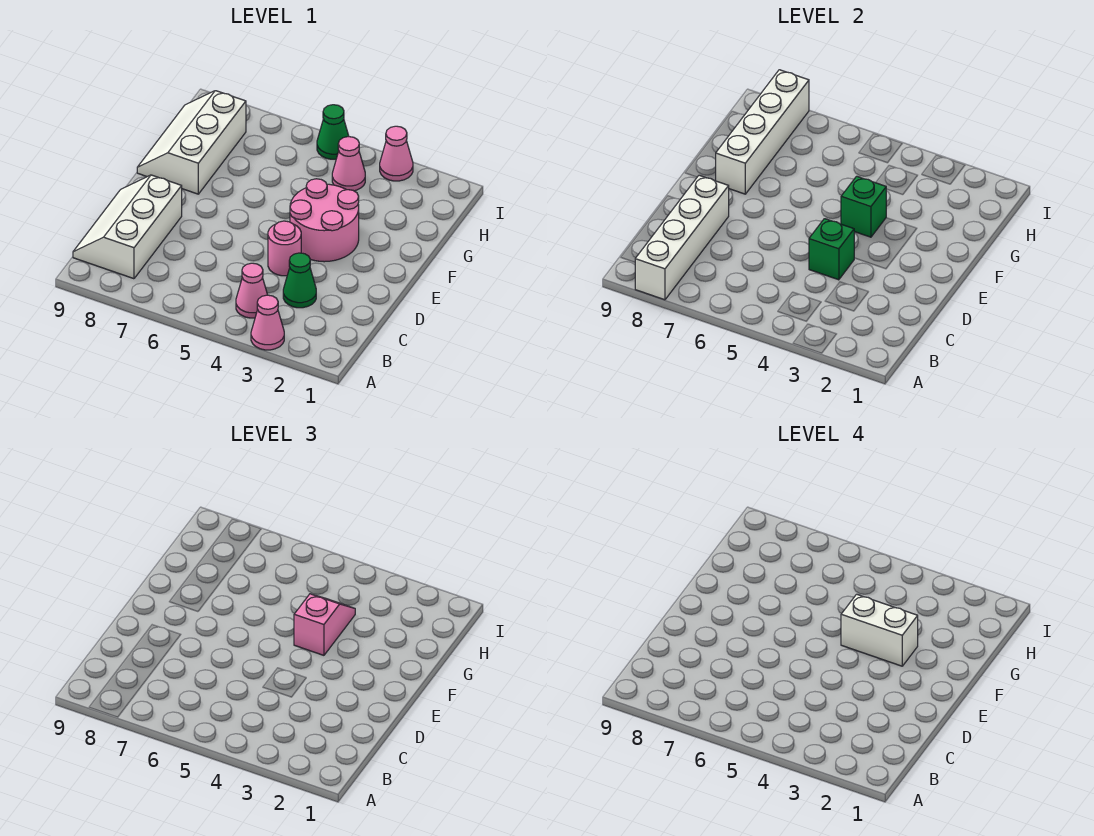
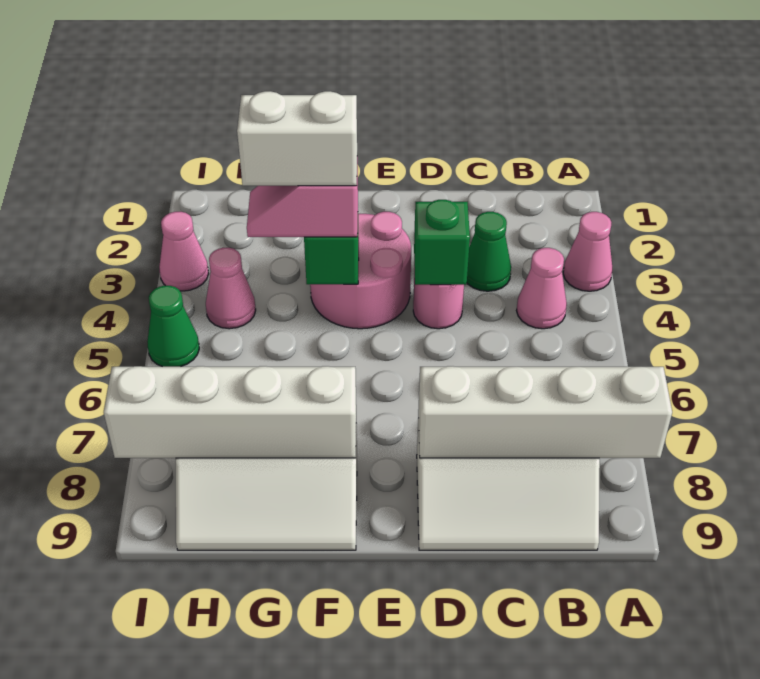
white brick F3:F4 level 4 -> white brick F4:G4 level 4

